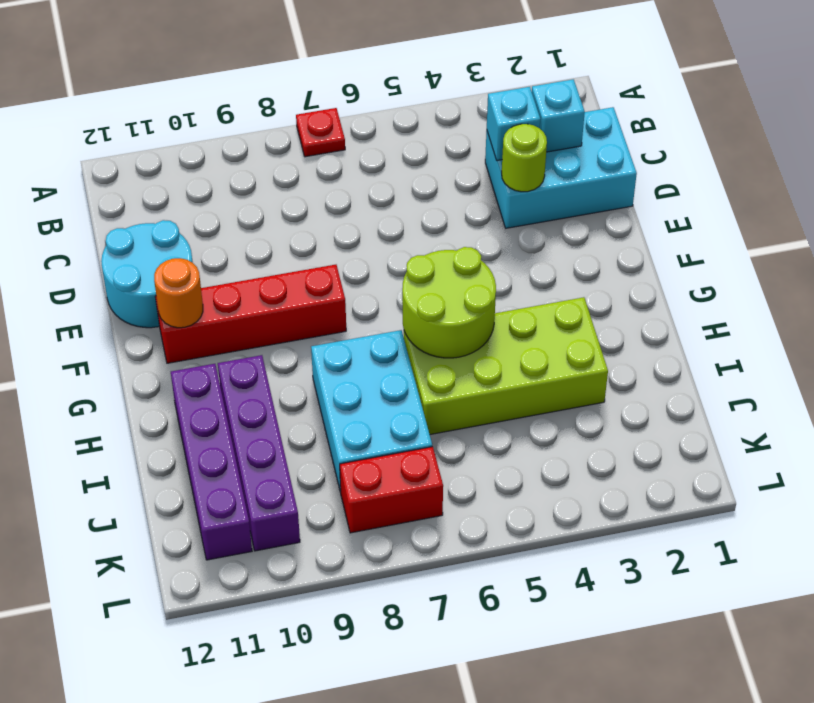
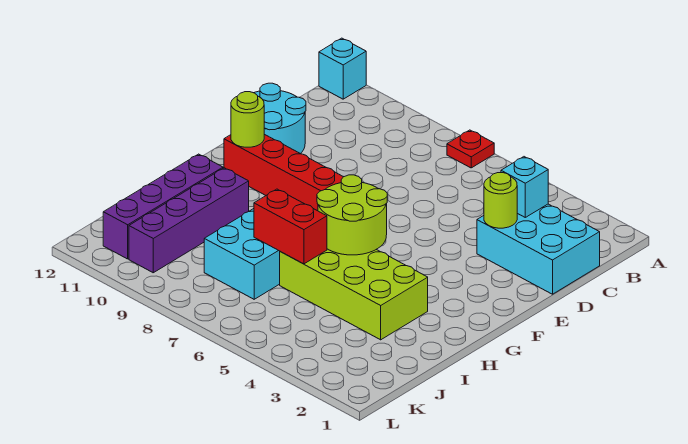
cyan brick C2 level 2 -> cyan brick A12 level 1
orange round brick F11 level 2 -> lime round brick F11 level 2
red brick K7:K8 level 1 -> red brick I6:I7 level 2

